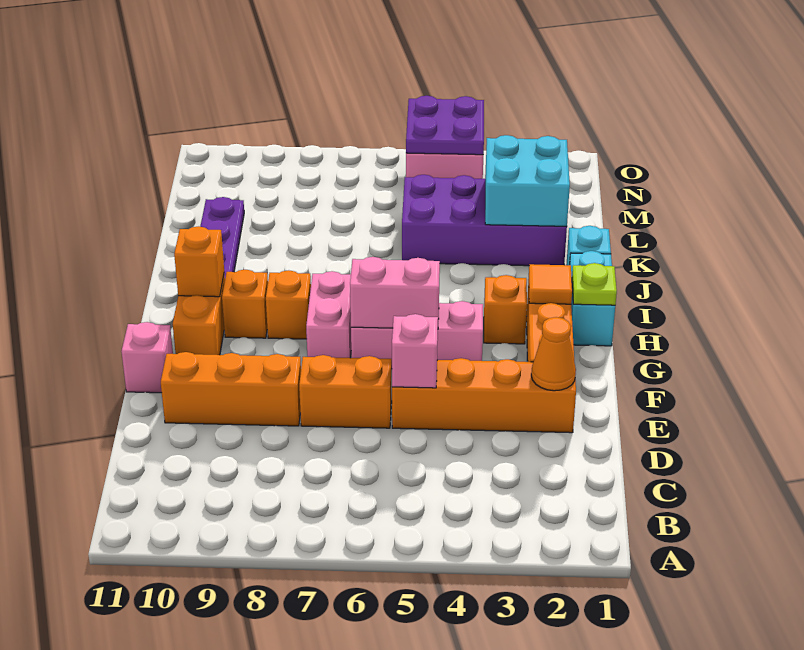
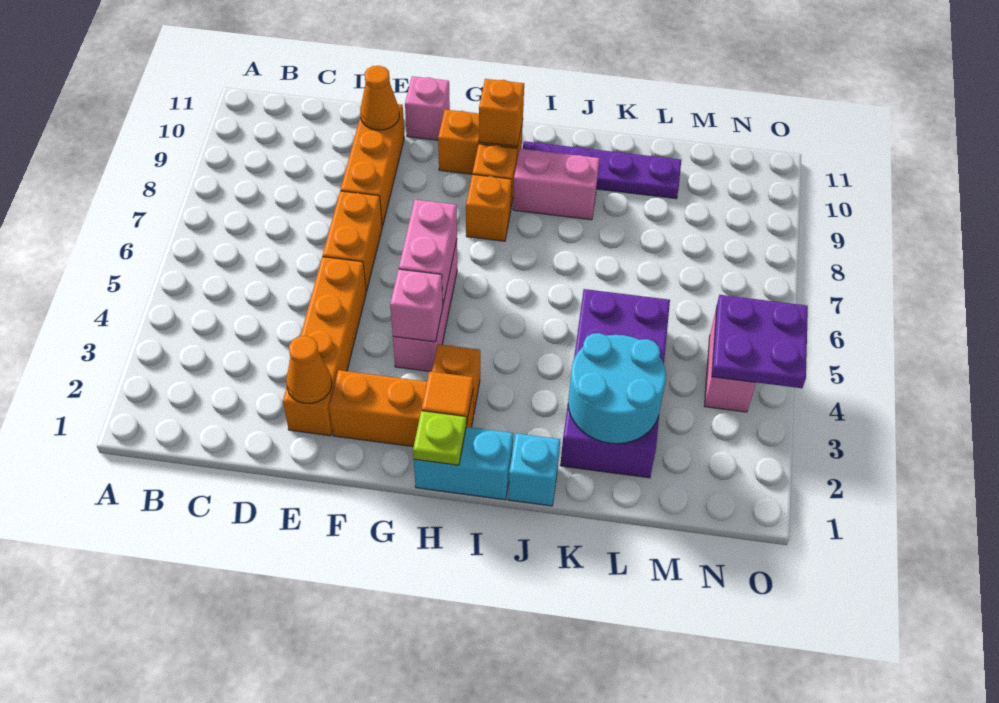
pink brick E5 level 2 -> pink brick G4 level 2
none -> orange cone E10 level 2
pink brick G7:H7 level 1 -> pink brick I9:J9 level 1
cyan brick K2:L3 level 2 -> cyan round brick K2:L3 level 2

